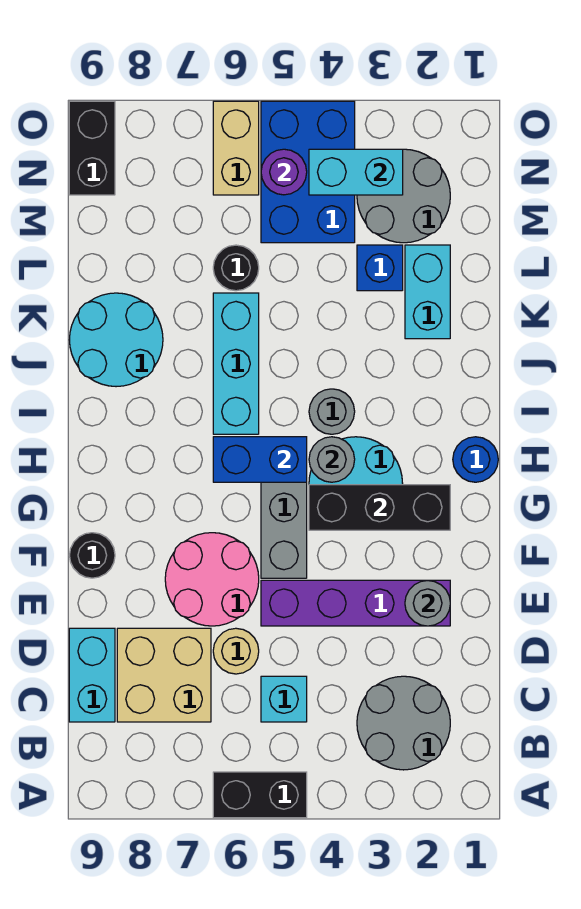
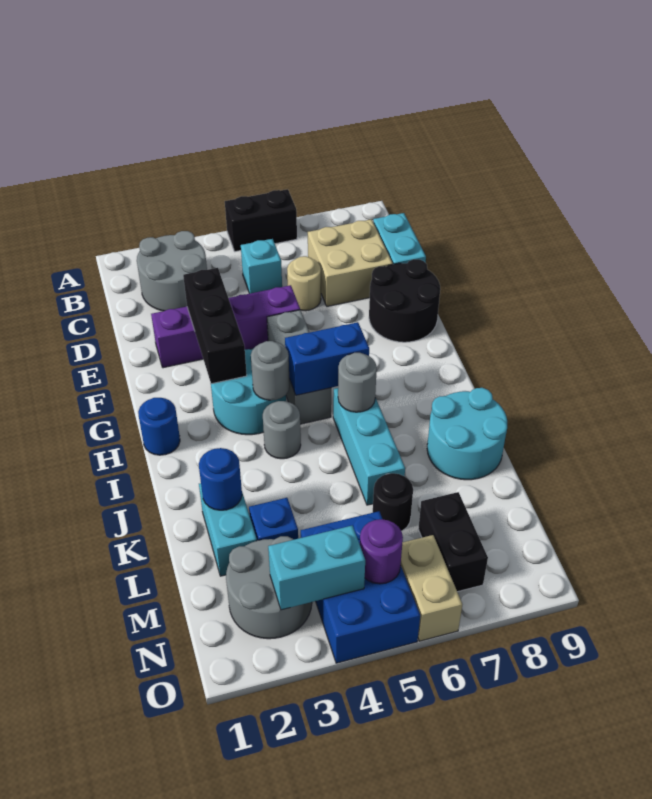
grey round brick E2 level 2 -> grey round brick I6 level 2
pink round brick E6:F7 level 1 -> none
black round brick F9 level 1 -> black round brick E8:F9 level 1
black brick G2:G4 level 2 -> black brick E3:G3 level 2
none -> blue round brick K2 level 2
black brick N9:O9 level 1 -> black brick M7:N7 level 1

